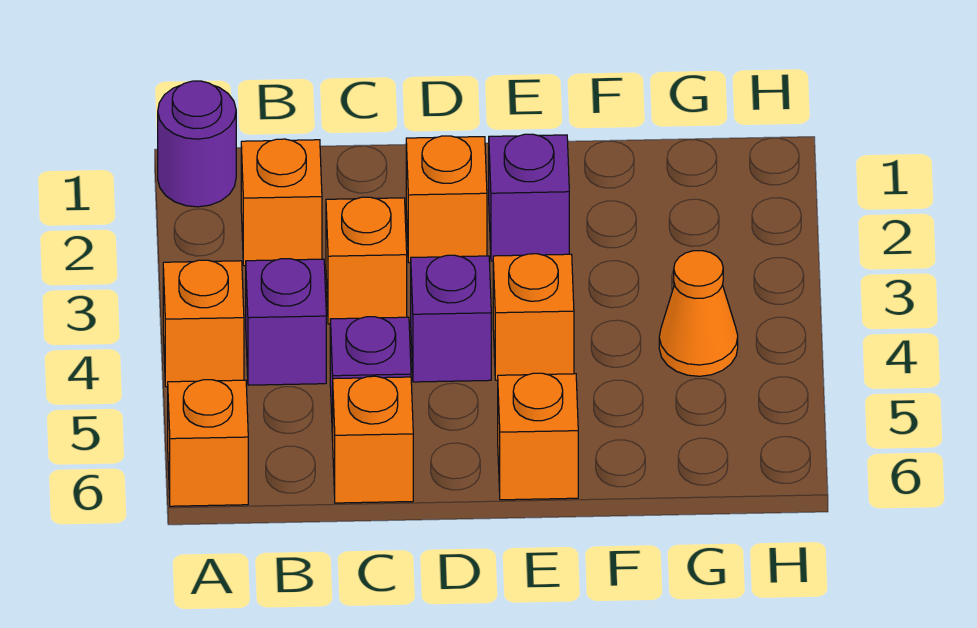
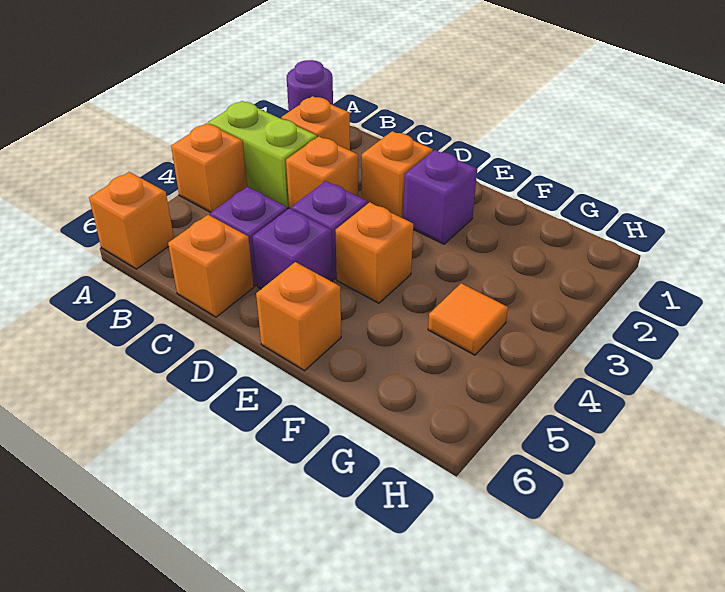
none -> lime brick A3:B3 level 1
purple brick B4 level 1 -> purple brick D5 level 1
orange cone G4 level 1 -> orange tile G4 level 1

